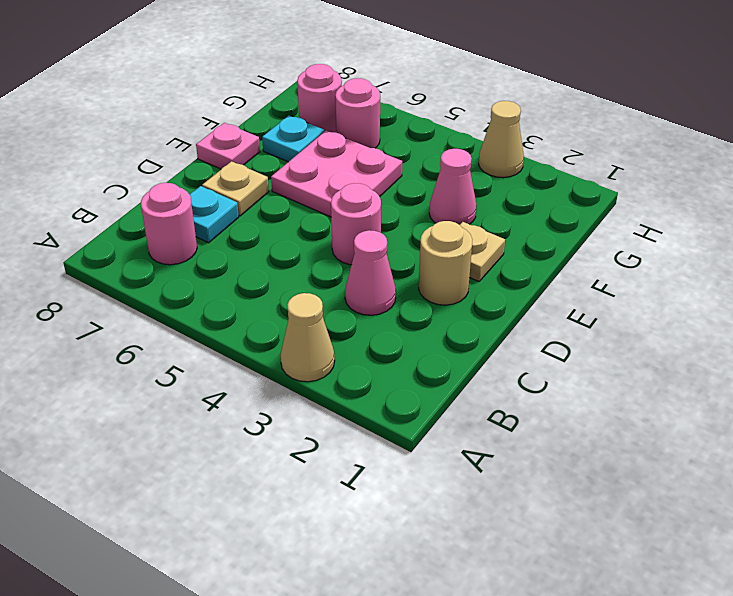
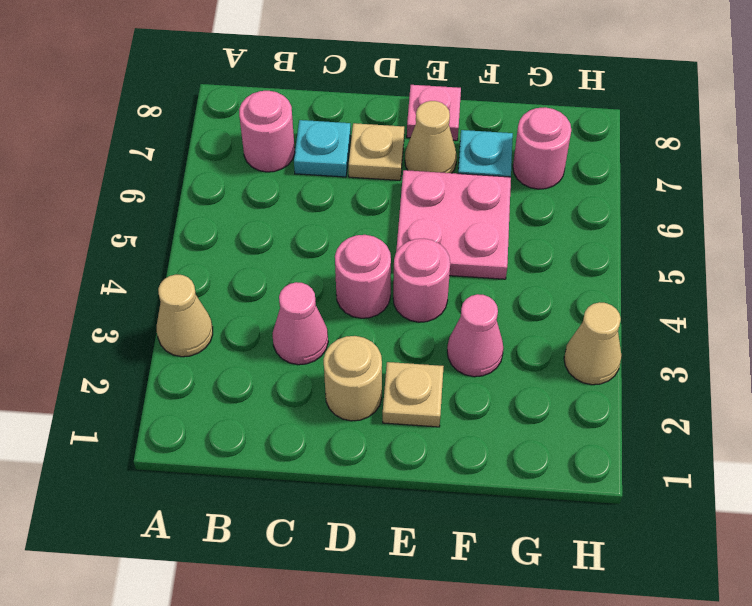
none -> tan cone E7 level 1
pink round brick G6 level 1 -> pink round brick E4 level 1

